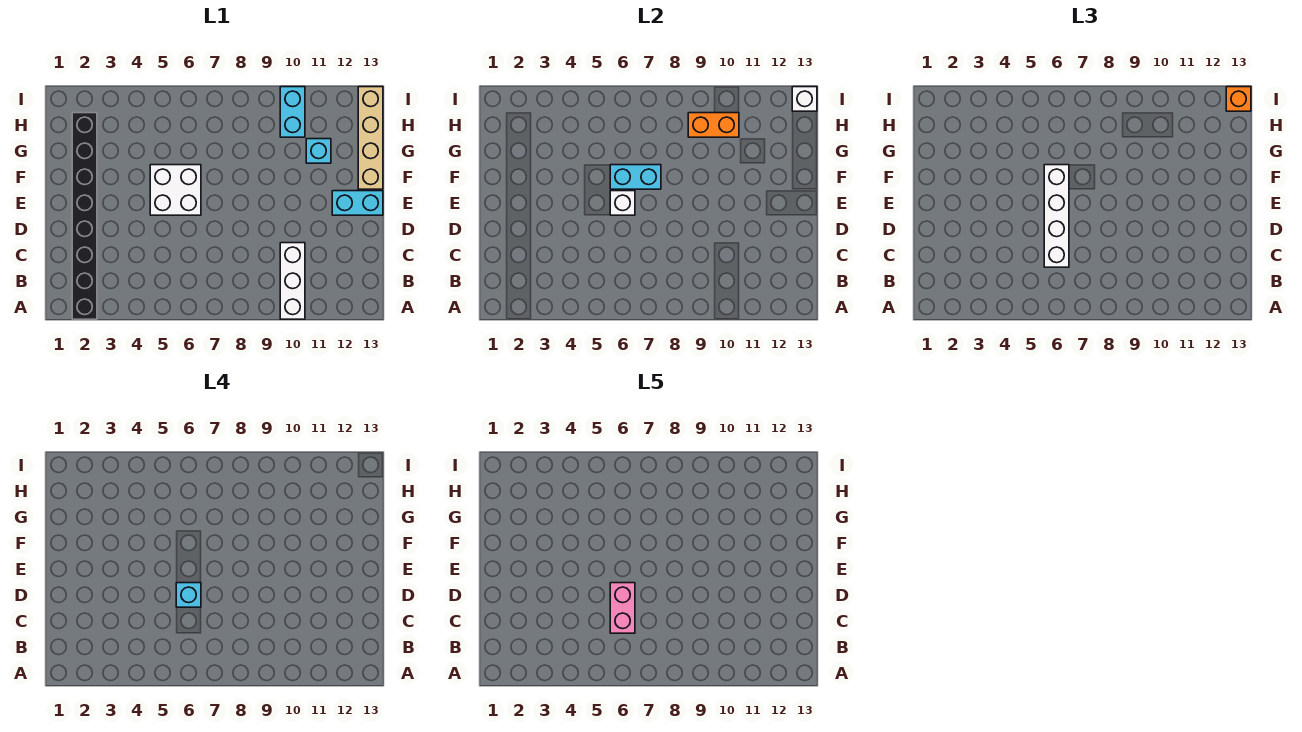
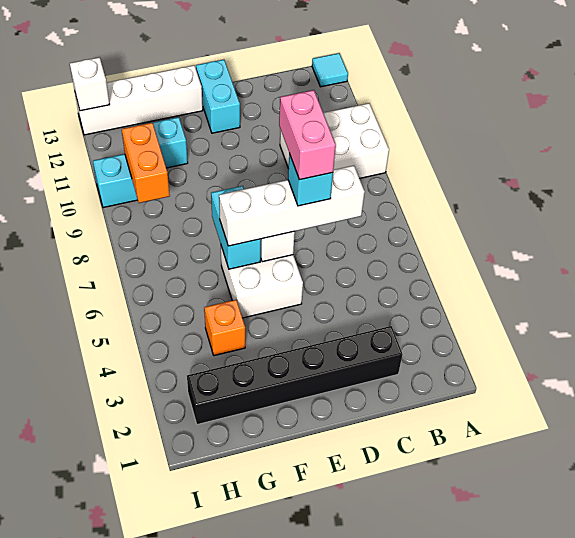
black brick A2:H2 level 1 -> black brick C2:H2 level 1
white brick A10:C10 level 1 -> white brick A9:C10 level 1
none -> cyan tile A13 level 1
pink brick C6:D6 level 5 -> pink brick D6:D7 level 5
tan brick F13:I13 level 1 -> white brick F13:I13 level 1
orange brick I13 level 3 -> orange brick G4 level 1

